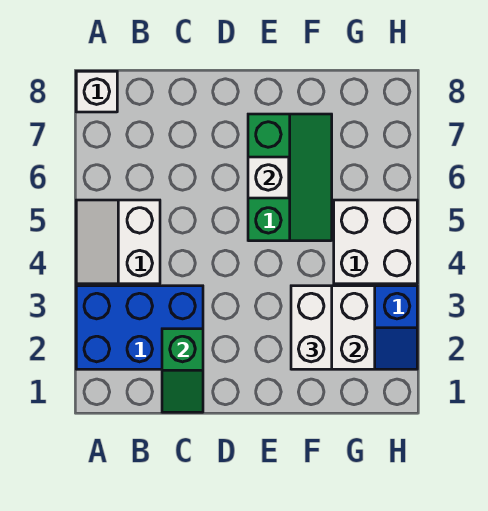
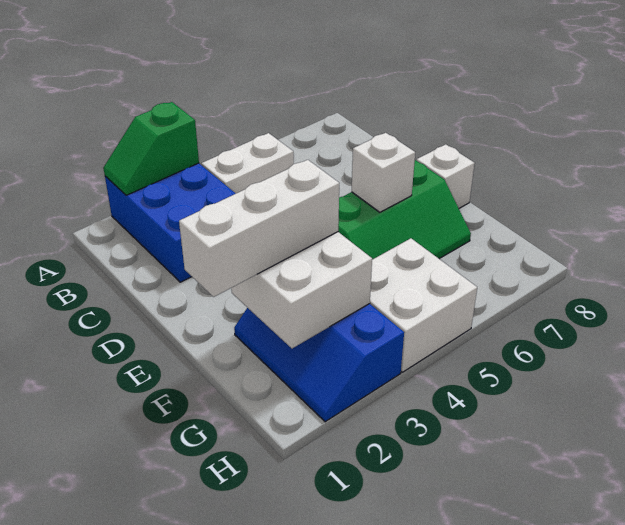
white brick A8 level 1 -> white brick E8 level 1
green slope C1:C2 level 2 top 2 -> green slope A2:A3 level 2 top 3
white brick F2:F3 level 3 -> white brick F1:F3 level 3

